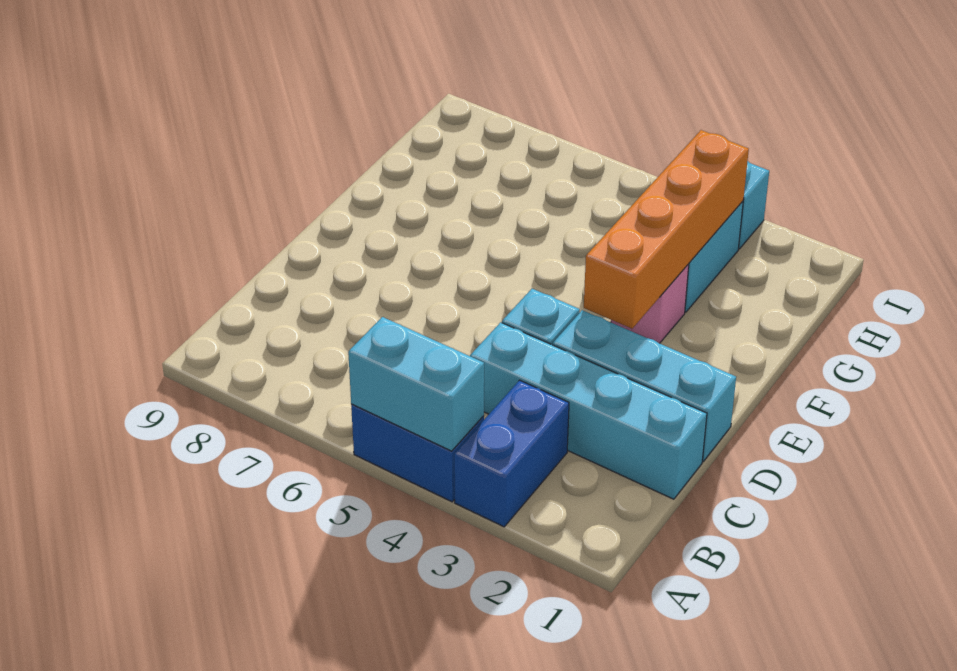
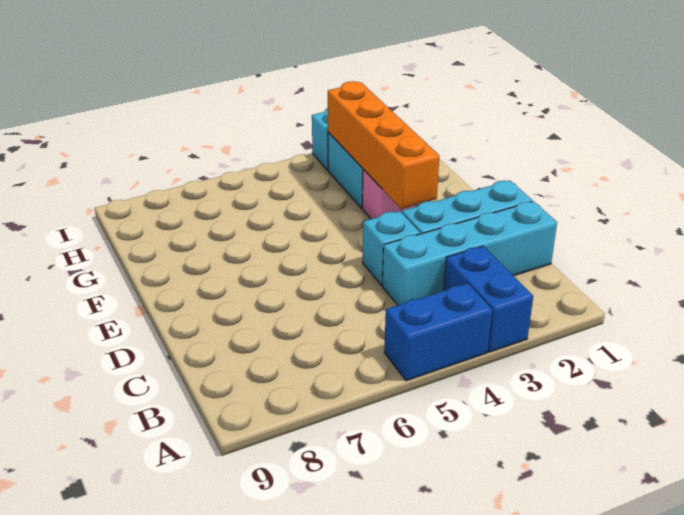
cyan brick A4:A5 level 2 -> none

